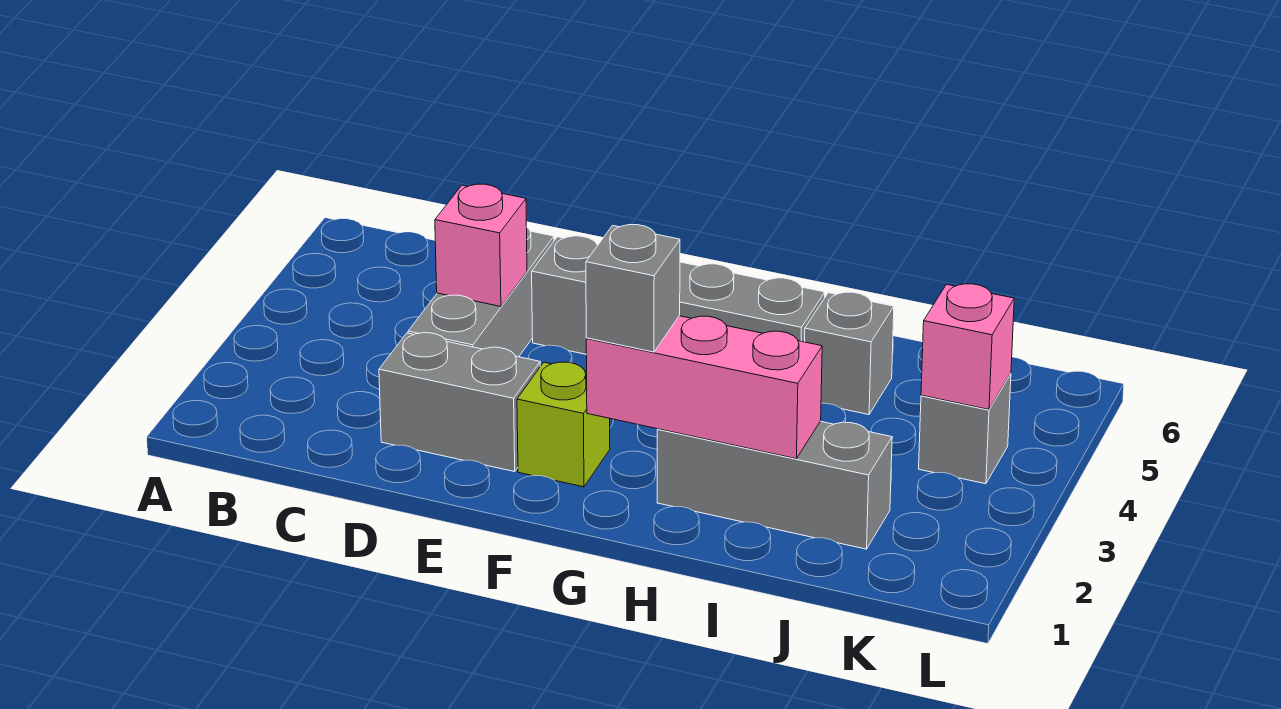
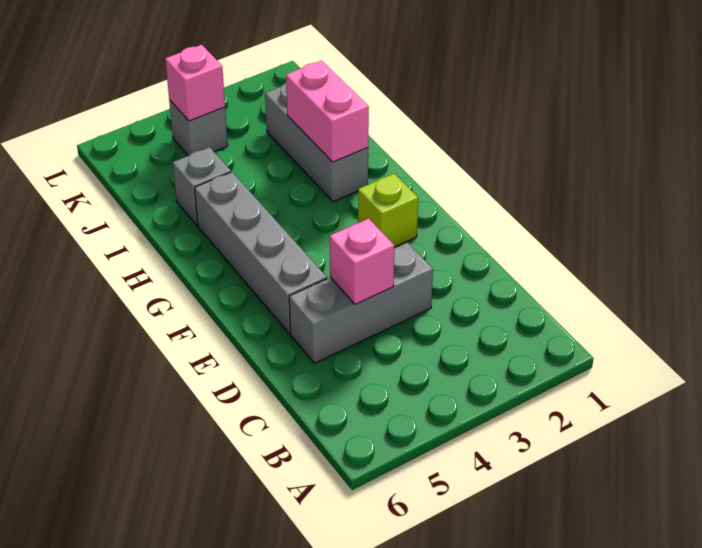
grey brick D2:E2 level 1 -> none
pink brick G2:I2 level 2 -> pink brick H2:I2 level 2
grey brick G2 level 3 -> none

